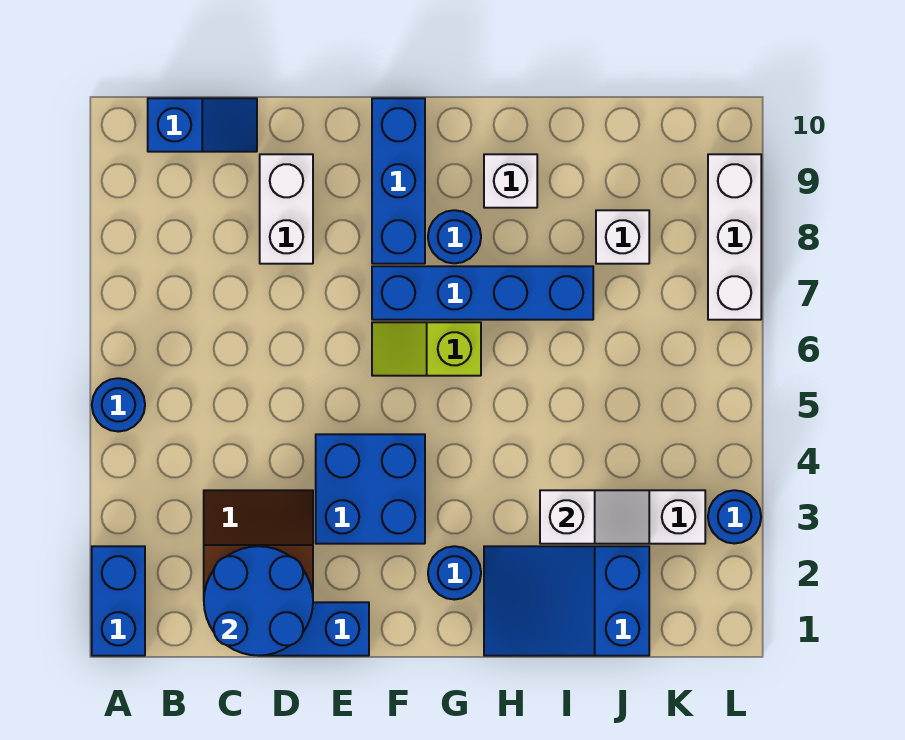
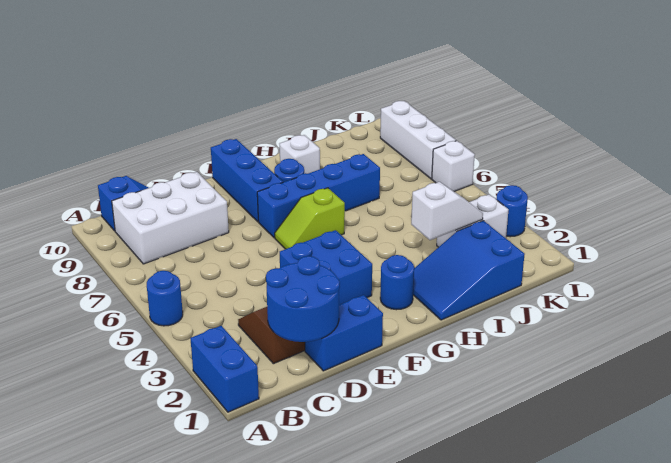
white brick D8:D9 level 1 -> white brick B8:D9 level 1
white brick J8 level 1 -> white brick L6 level 1

